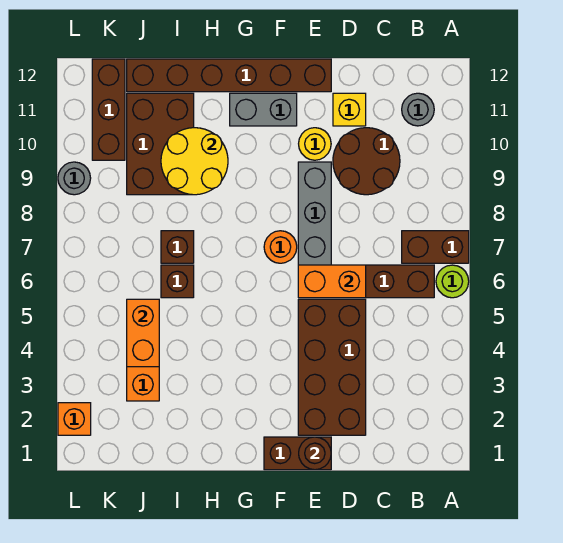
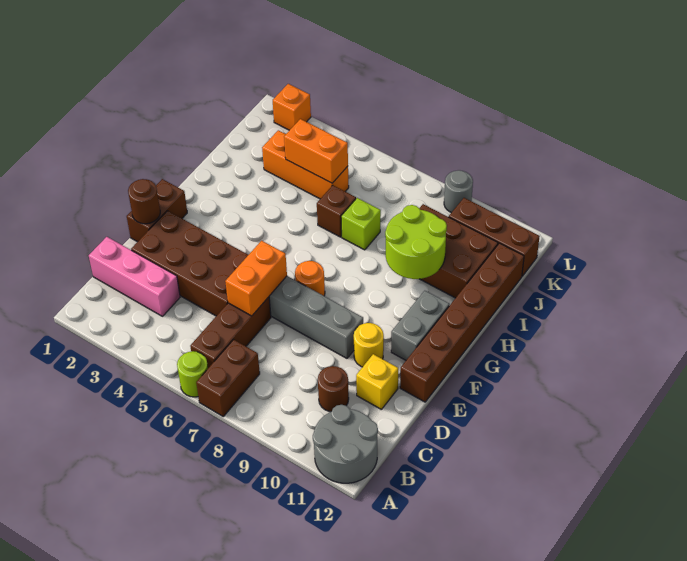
grey round brick B11 level 1 -> grey round brick A11:B12 level 1
none -> pink brick C1:C3 level 1
brown round brick C9:D10 level 1 -> brown round brick C10 level 1
yellow round brick H9:I10 level 2 -> lime round brick H9:I10 level 2
brown brick I7 level 1 -> lime brick I7 level 1

